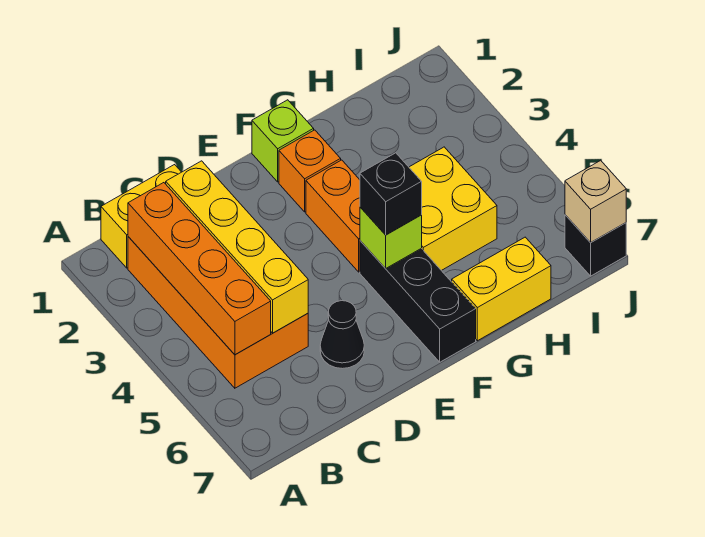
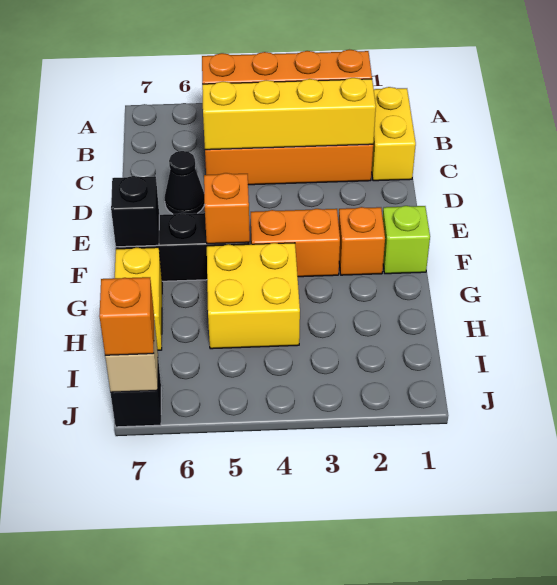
lime brick F5 level 2 -> orange brick F5 level 2
black brick F5 level 3 -> black brick F7 level 2
none -> orange brick J7 level 3

